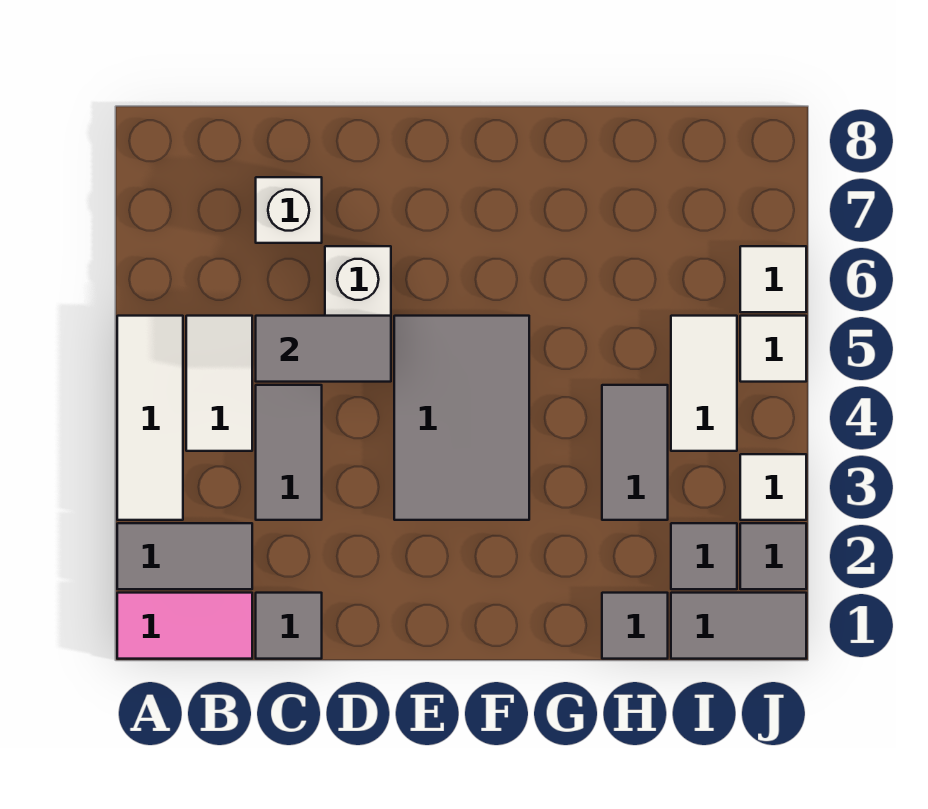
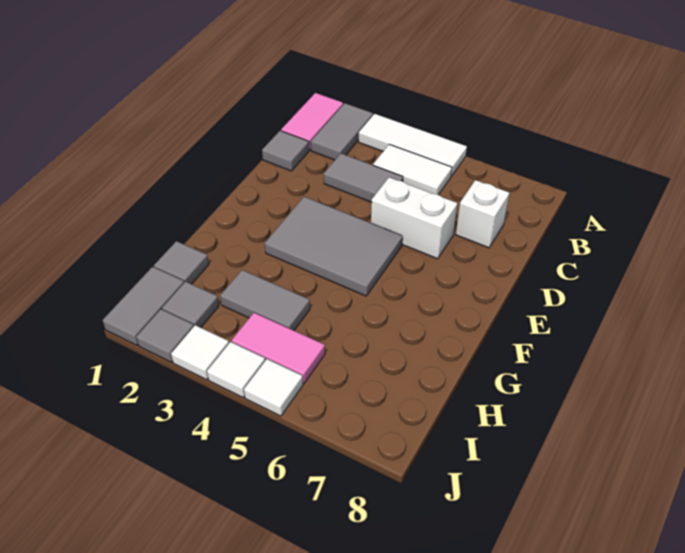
grey tile C5:D5 level 2 -> none
white tile I4:I5 level 1 -> pink tile I4:I5 level 1
white tile J6 level 1 -> white tile J4 level 1

